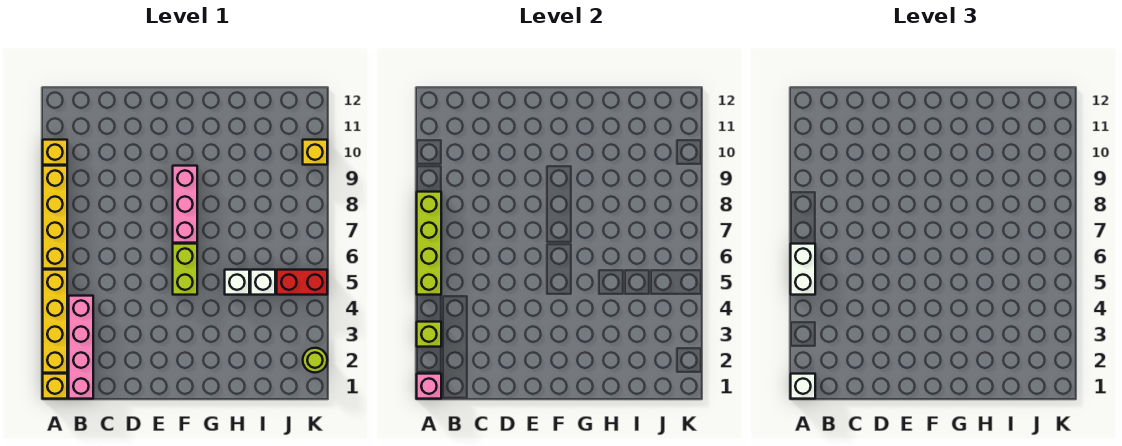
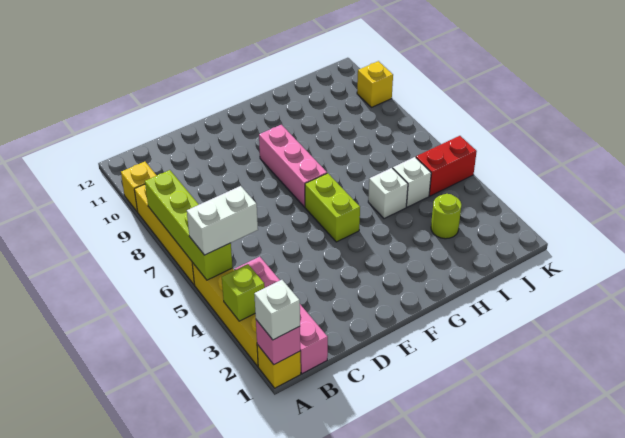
white brick A5:A6 level 3 -> white brick A5:B5 level 3
lime round brick K2 level 1 -> lime round brick I3 level 1

